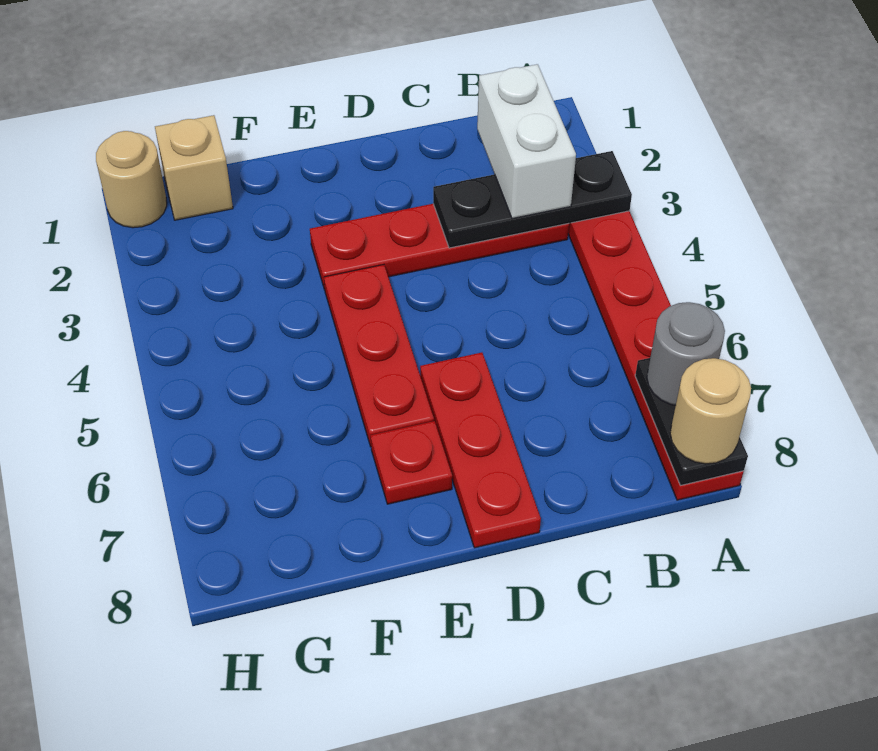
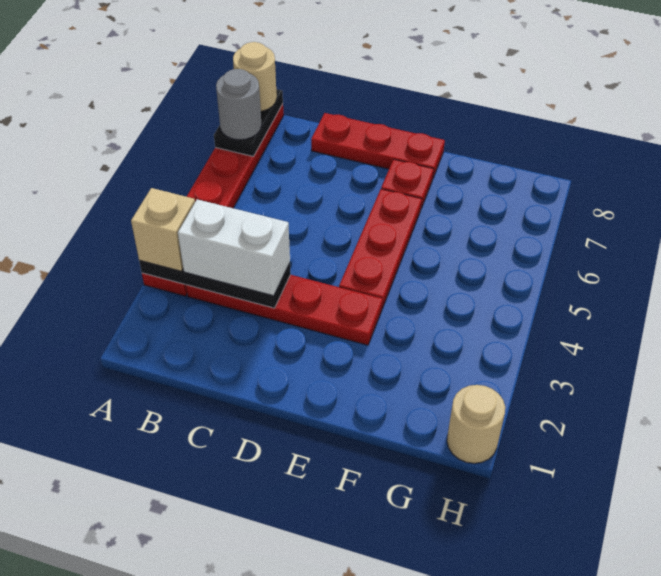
white brick B2:B3 level 3 -> white brick B3:C3 level 3
red plate D6:D8 level 1 -> red plate C8:E8 level 1
tan brick G1 level 1 -> tan brick A3 level 3

